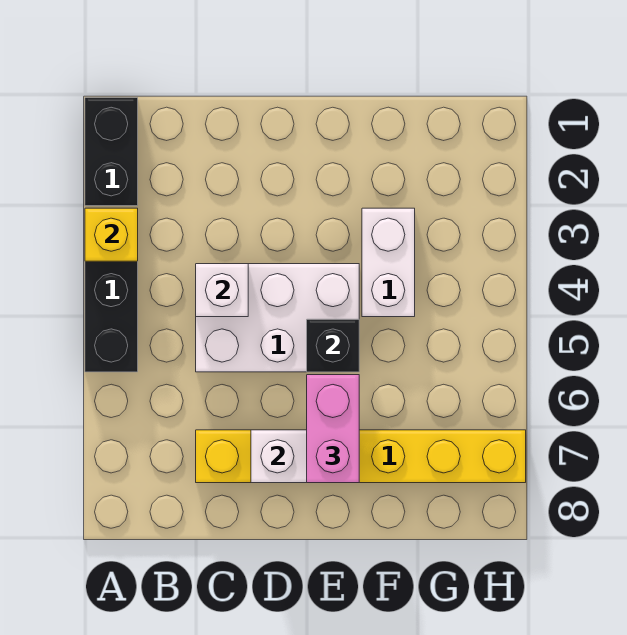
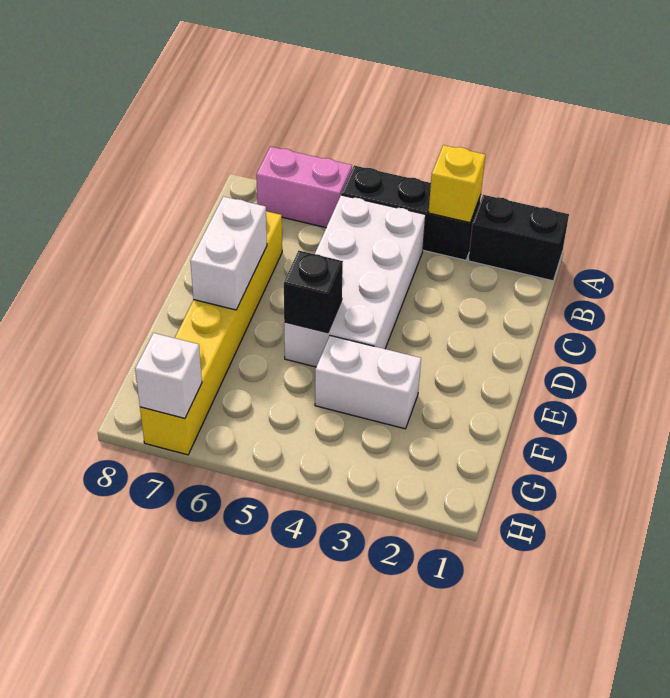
white brick C4:E5 level 1 -> white brick B4:E5 level 1
white brick C4 level 2 -> white brick H7 level 2
pink brick E6:E7 level 3 -> pink brick A6:A7 level 1

